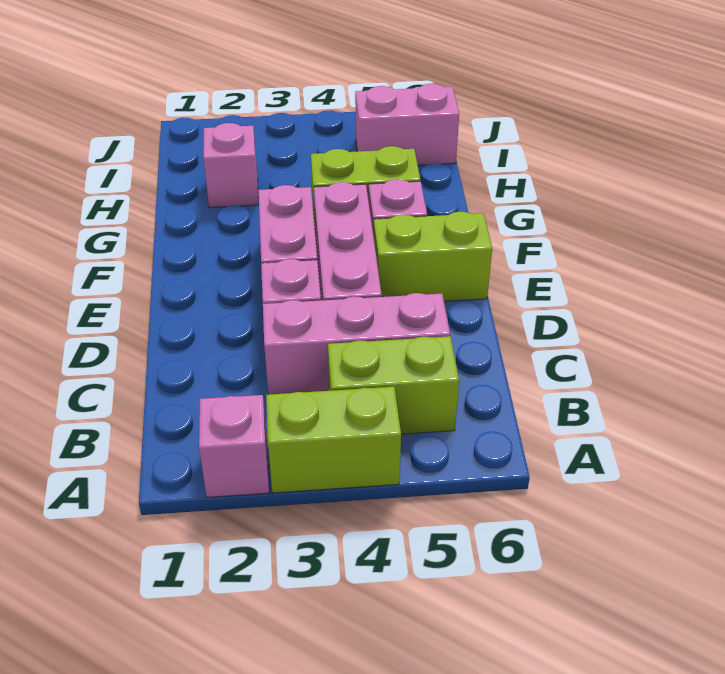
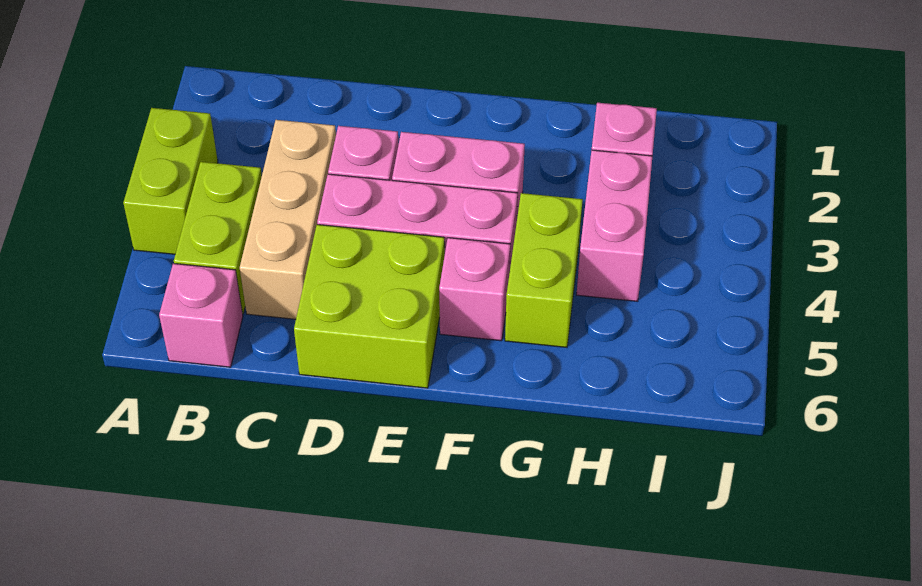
pink brick A2 level 1 -> pink brick B6 level 1
pink brick C3:C5 level 1 -> tan brick C3:C5 level 1
lime brick E5:E6 level 1 -> lime brick D5:E6 level 1
pink brick I5:I6 level 1 -> pink brick H3:H4 level 1

